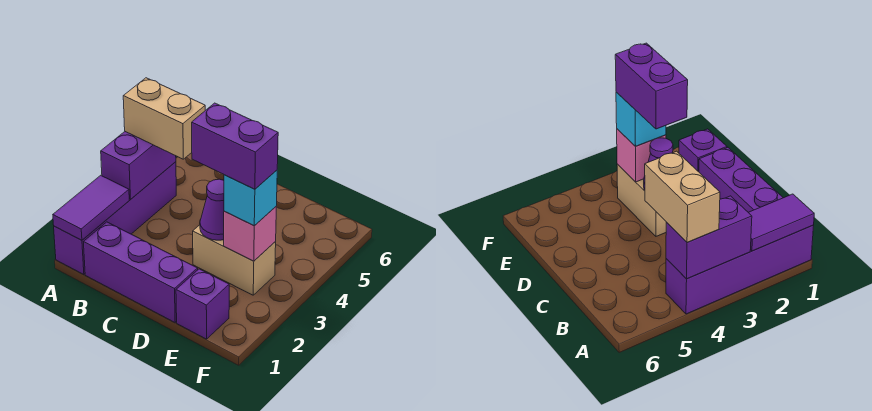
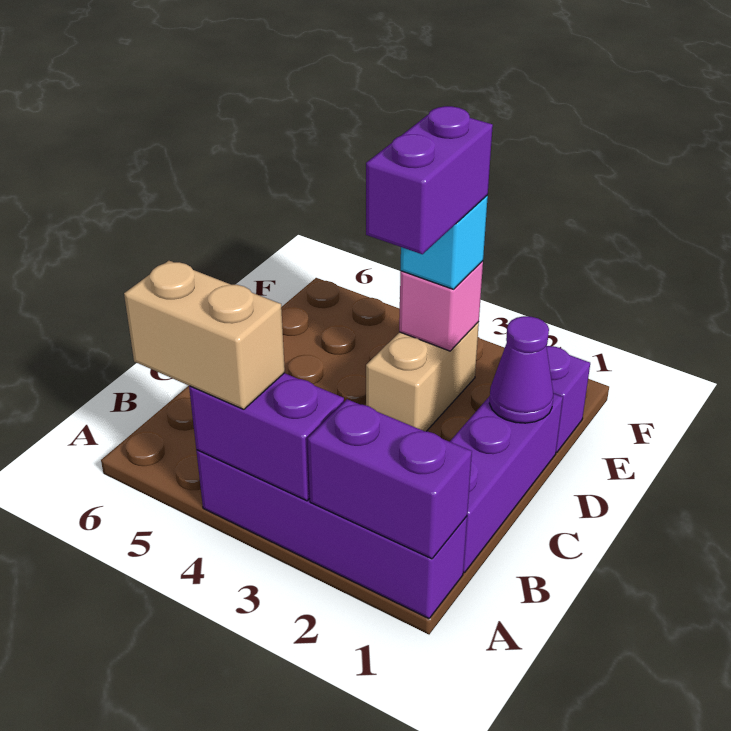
purple tile A1:A2 level 2 -> purple brick A1:A2 level 2
tan brick A4:B4 level 3 -> tan brick A4:A5 level 3
purple cone D3 level 2 -> purple cone D1 level 2

